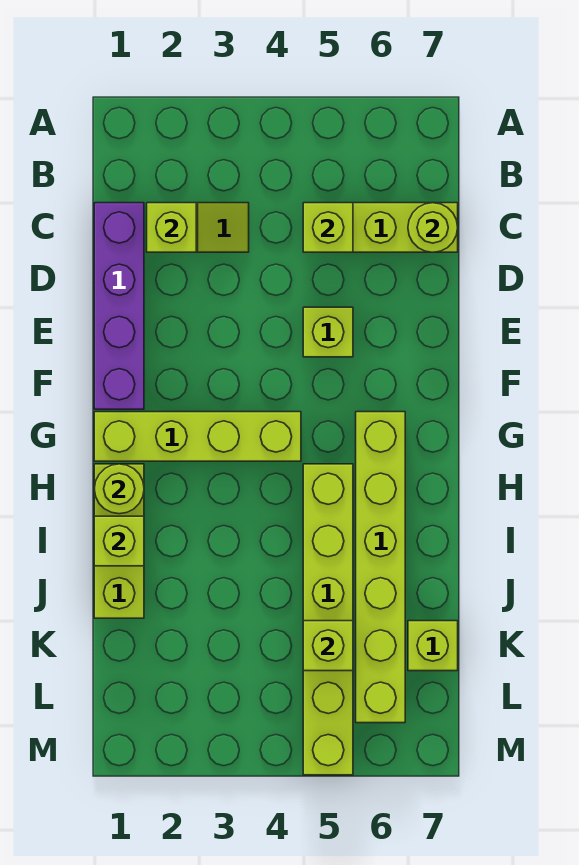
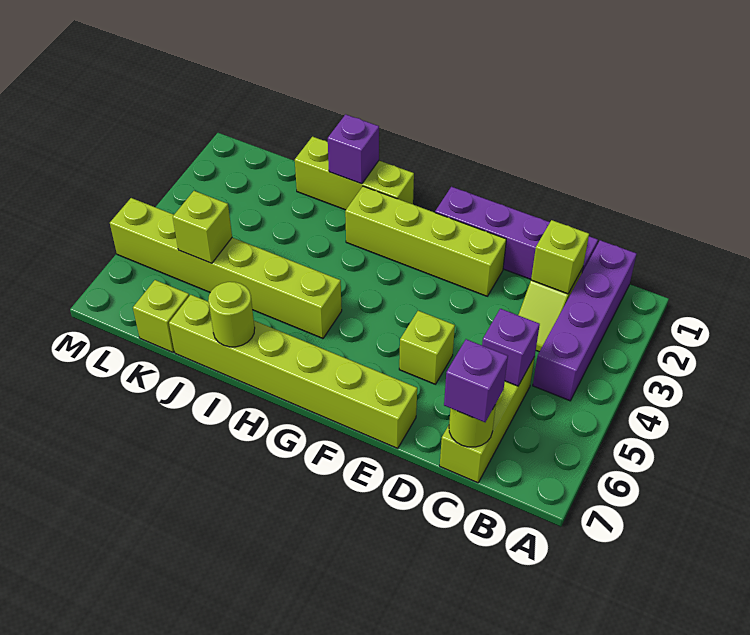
none -> purple brick B1:B4 level 1
lime brick C5 level 2 -> purple brick C5 level 2
none -> purple brick C7 level 3
lime brick G1:G4 level 1 -> lime brick E2:H2 level 1
lime brick G6:L6 level 1 -> lime brick E7:J7 level 1
lime round brick H1 level 2 -> lime round brick I7 level 2
lime brick I1 level 2 -> purple brick I1 level 2

